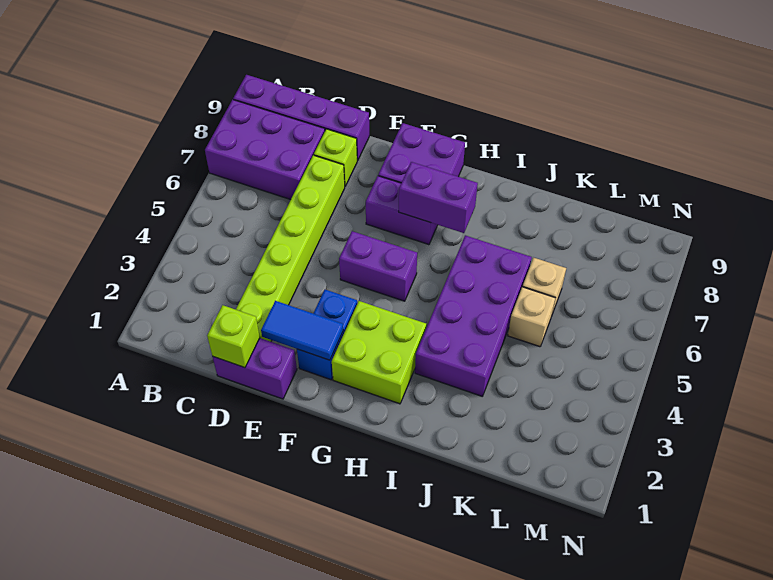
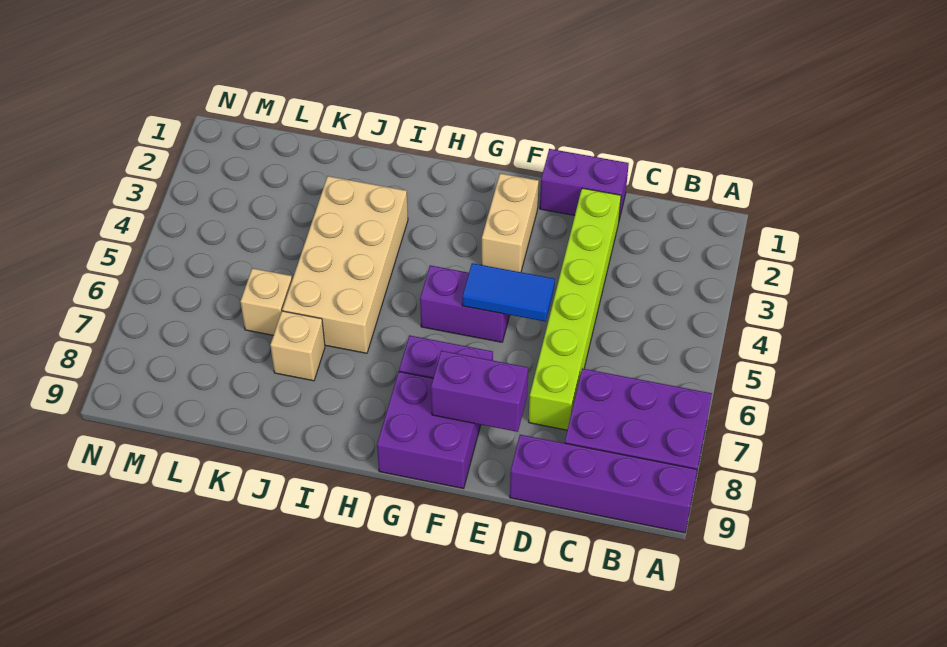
lime brick D1 level 2 -> none
lime brick D8 level 1 -> none
blue tile E2:F2 level 2 -> blue tile E5:F5 level 2
blue brick F2:F3 level 1 -> tan brick F2:F3 level 1
lime brick G2:H3 level 1 -> none
purple brick G7:H7 level 2 -> purple brick E8:F8 level 2
purple brick I3:J6 level 1 -> tan brick I3:J6 level 1
tan brick K5 level 1 -> tan brick J7 level 1

